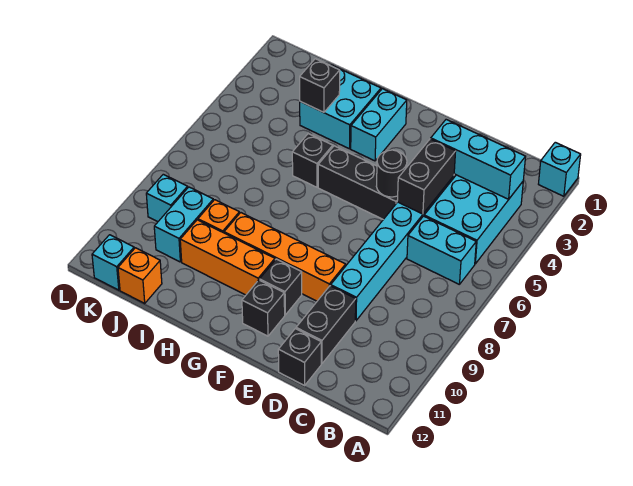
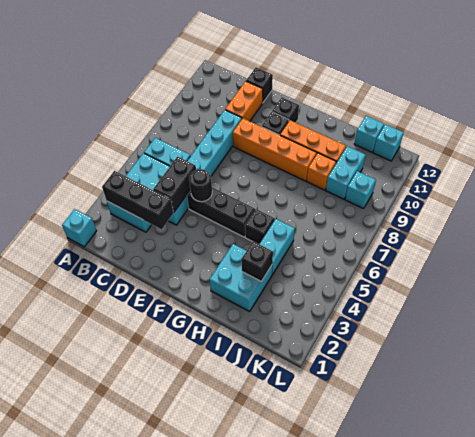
cyan brick B3:D3 level 2 -> black brick B3:D3 level 2
black brick D10:D11 level 1 -> orange brick D10:D11 level 1
cyan brick G2:G3 level 1 -> cyan brick I4:I5 level 1
orange brick J12 level 1 -> cyan brick J12 level 1

